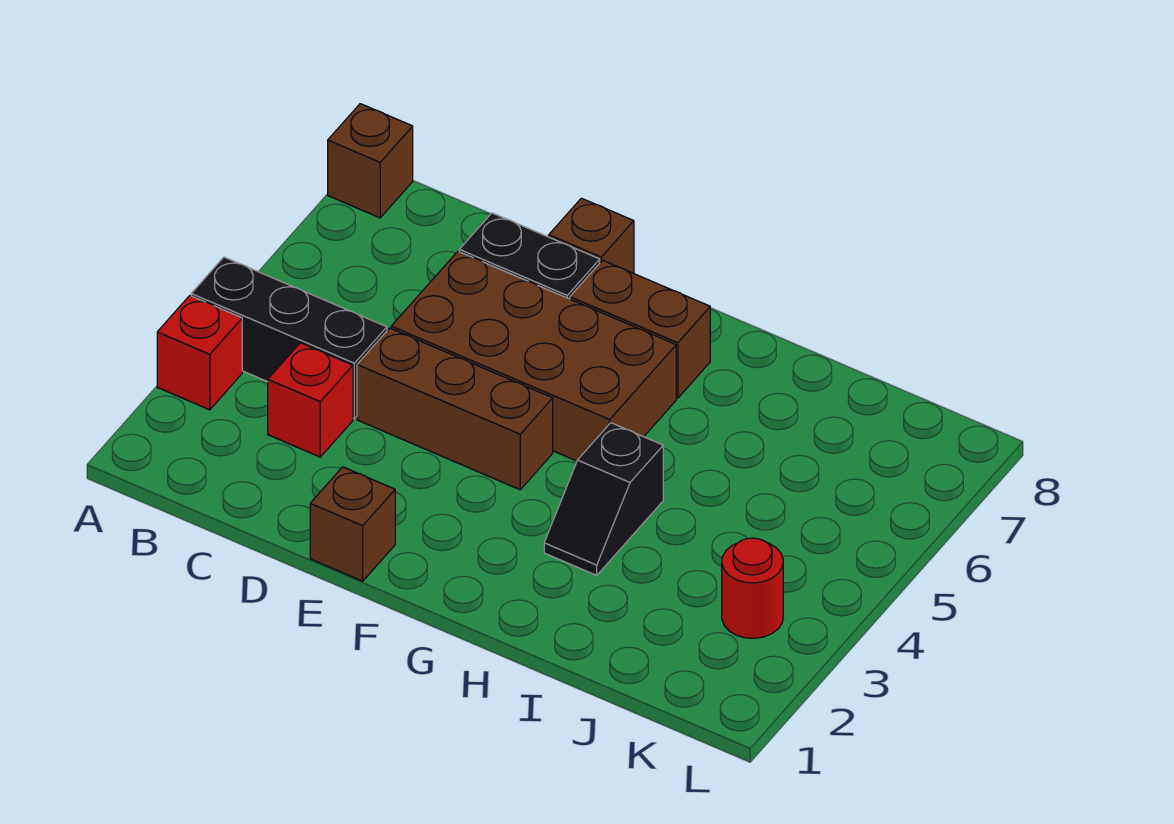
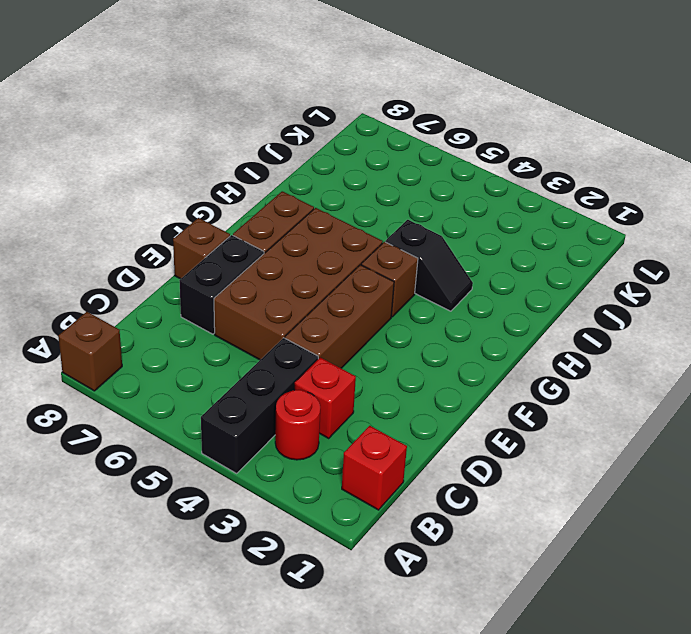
red brick A3 level 1 -> red brick B1 level 1
brown brick E1 level 1 -> brown brick G4 level 1
red round brick K3 level 1 -> red round brick B3 level 1

